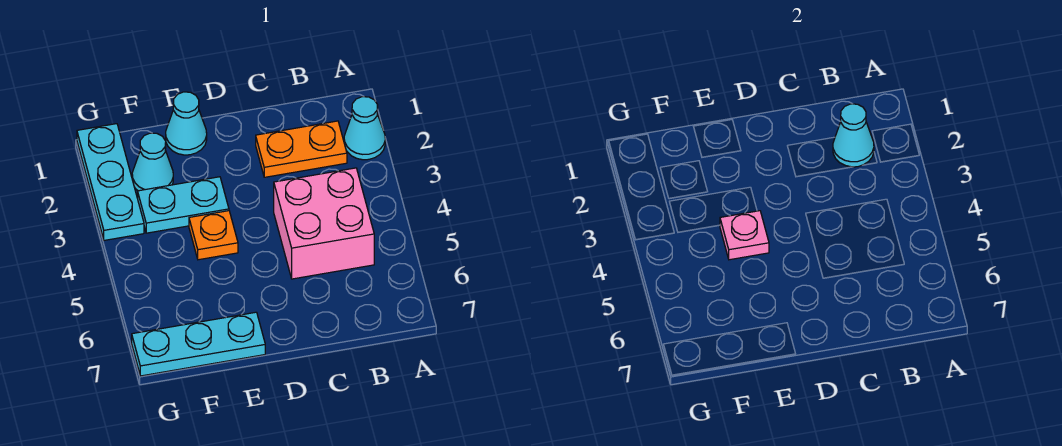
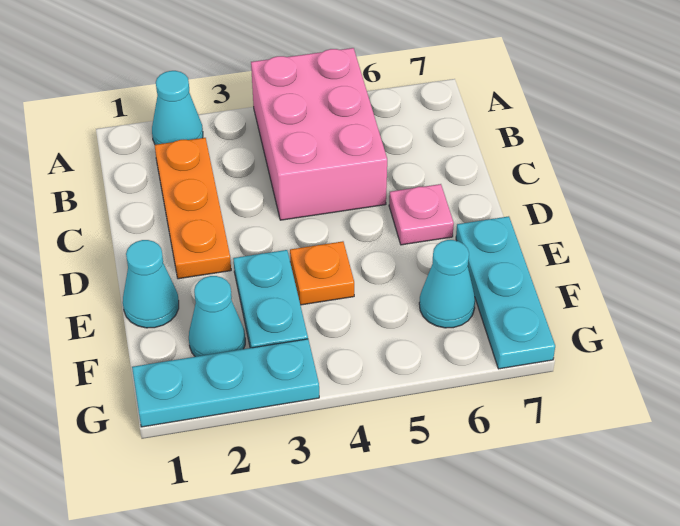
orange plate B2:C2 level 1 -> orange plate B2:D2 level 1
cyan cone B2 level 2 -> cyan cone F6 level 1
pink brick B4:C5 level 1 -> pink brick A4:C5 level 1
pink plate E4 level 2 -> pink plate D6 level 1

